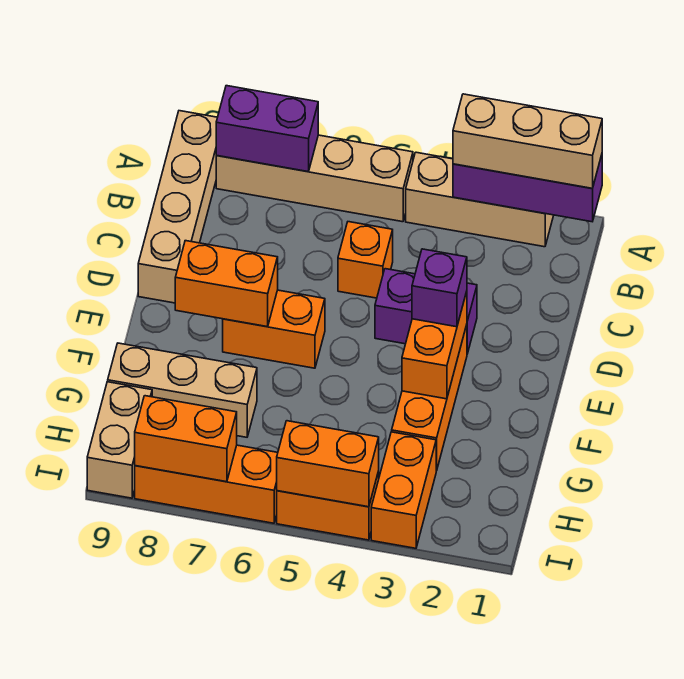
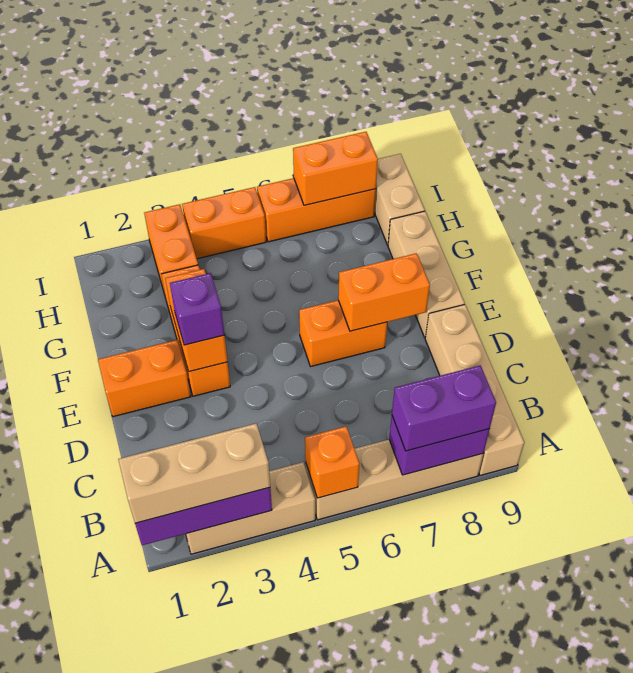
orange brick C5 level 1 -> orange brick A5 level 2
purple brick D3:D4 level 1 -> purple brick A7:A8 level 3
tan brick G7:G9 level 1 -> tan brick E9:G9 level 1
orange brick I4:I5 level 2 -> orange brick E1:E2 level 1

